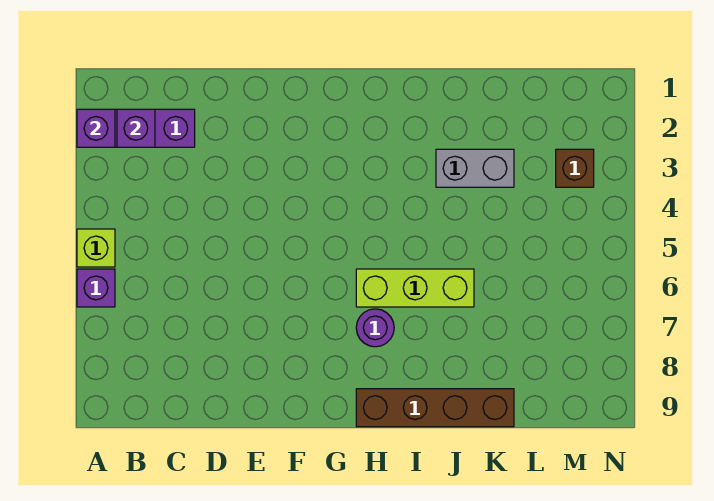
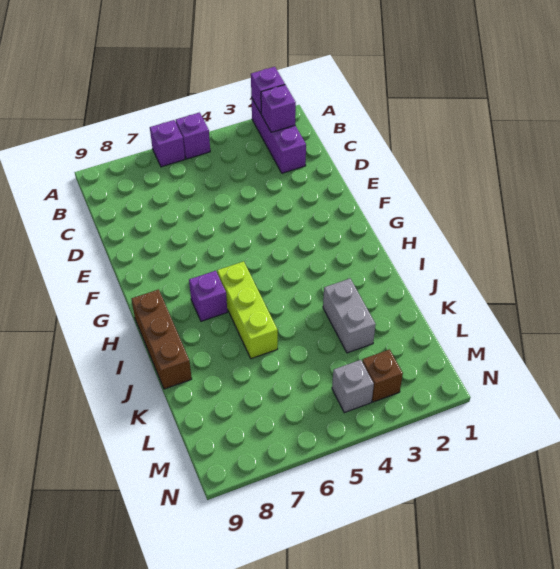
lime brick A5 level 1 -> purple brick A5 level 1
purple round brick H7 level 1 -> purple brick H7 level 1
brown brick H9:K9 level 1 -> brown brick H9:J9 level 1
none -> grey brick M4 level 1

